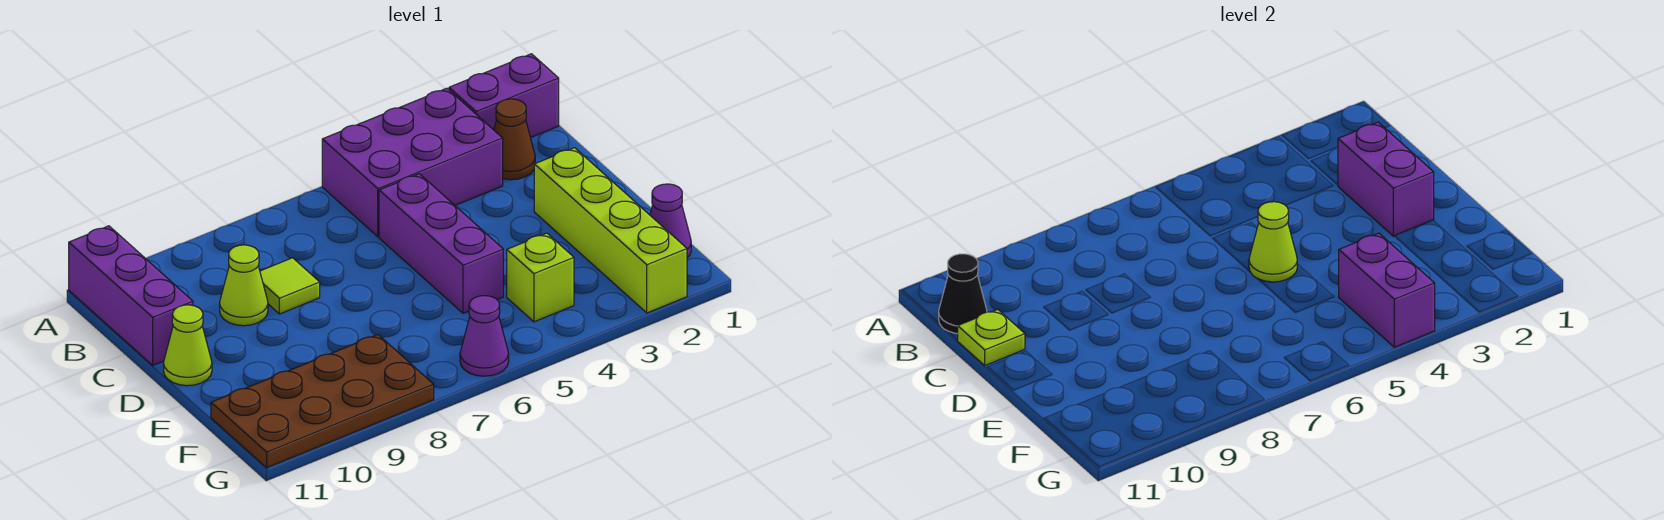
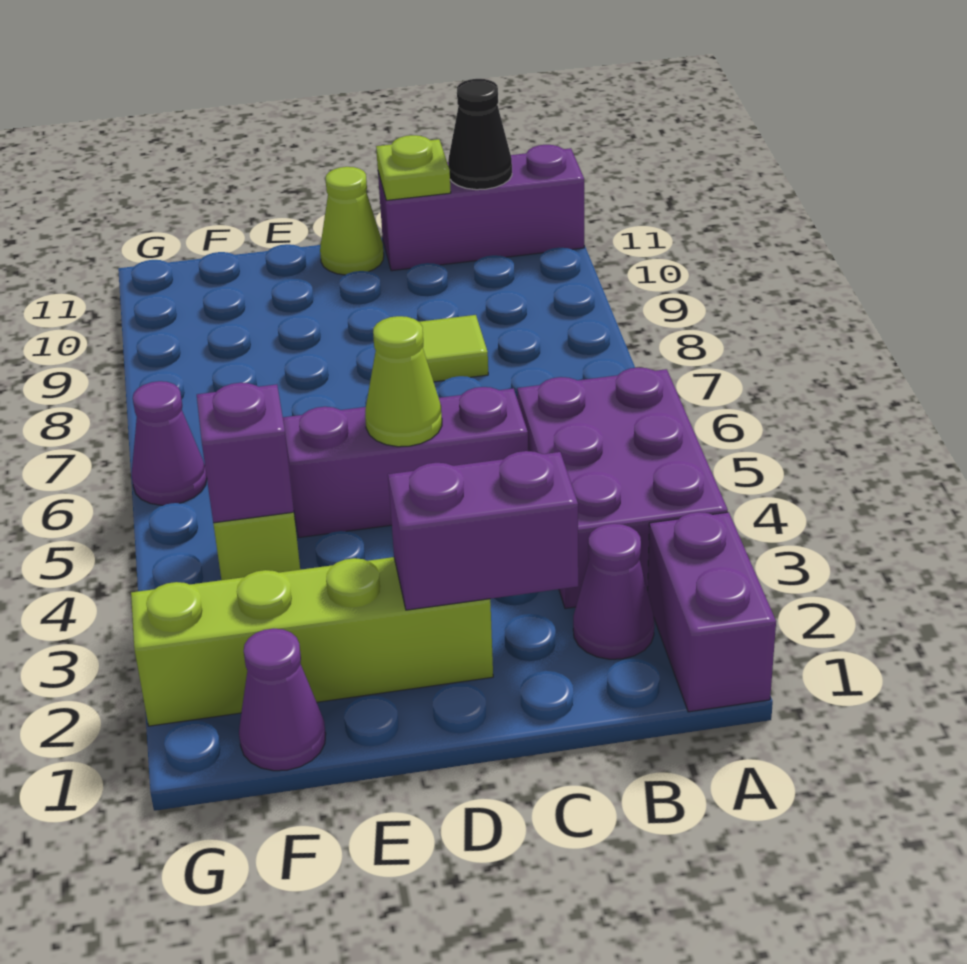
brown cone B2 level 1 -> purple cone B2 level 1
lime cone C9 level 1 -> none
purple brick F4:G4 level 2 -> purple brick F4 level 2
brown plate F8:G11 level 1 -> none

